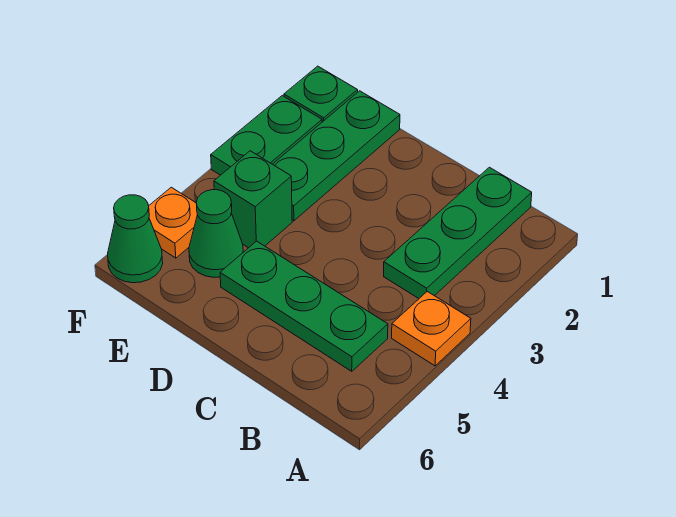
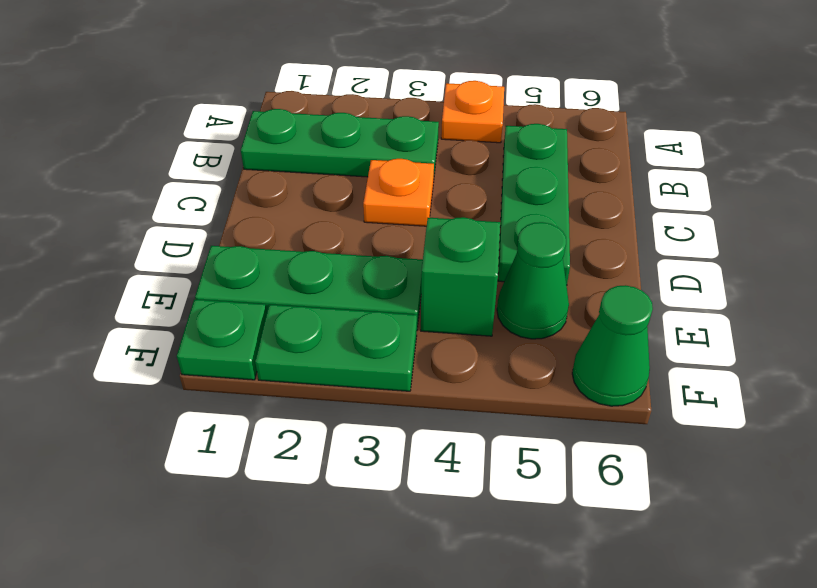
orange plate F5 level 1 -> orange plate C3 level 1

